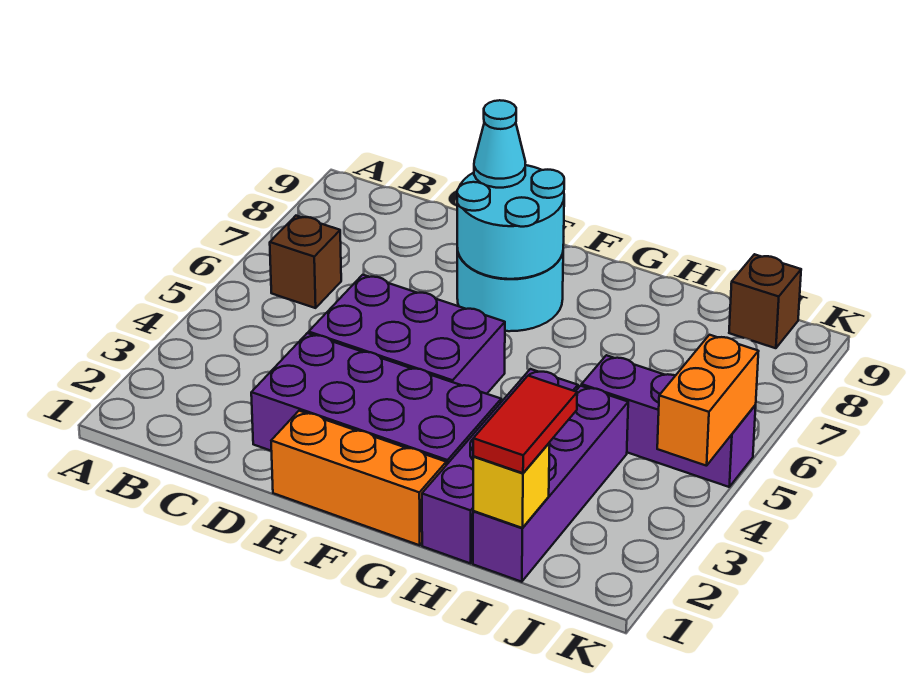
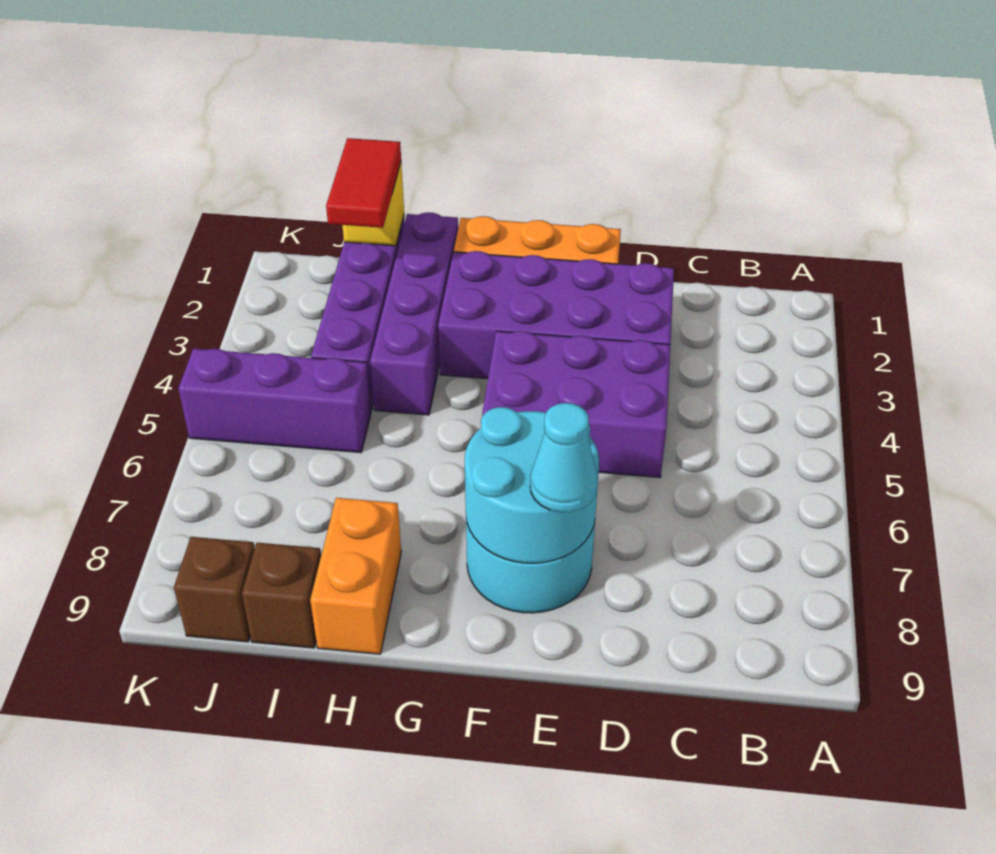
brown brick B6 level 1 -> brown brick I9 level 1
orange brick K4:K5 level 2 -> orange brick H8:H9 level 1

